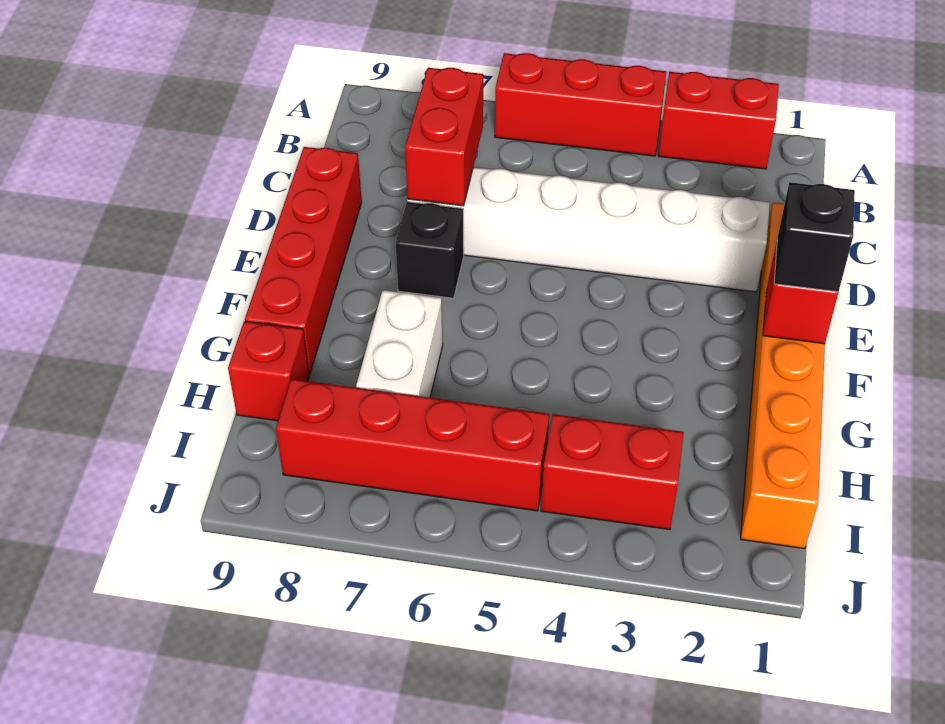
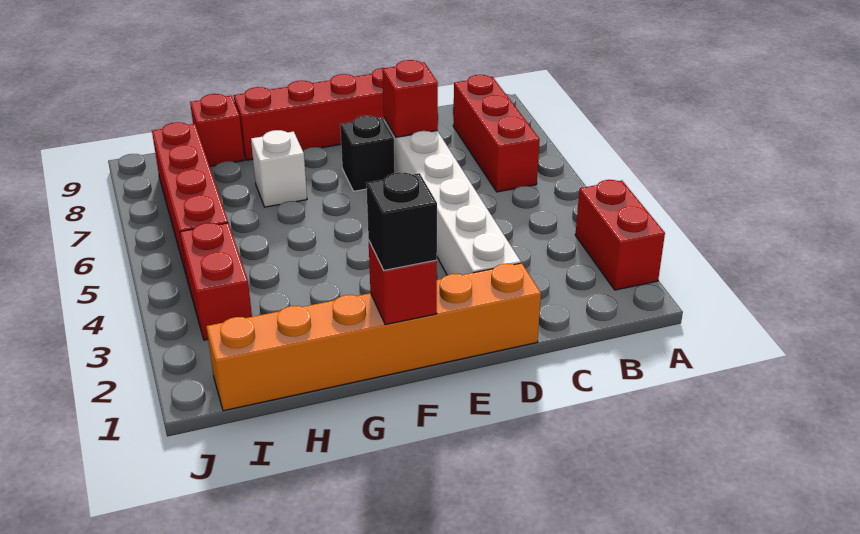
red brick A4:A6 level 1 -> red brick B6:B8 level 1
red brick C7:D7 level 2 -> red brick D7 level 2
white brick G7:H7 level 1 -> white brick G7 level 1

